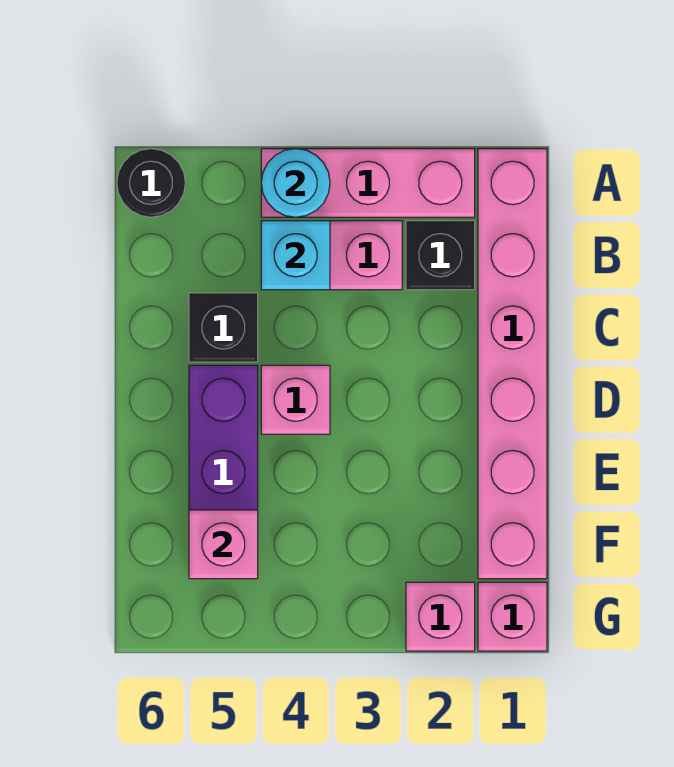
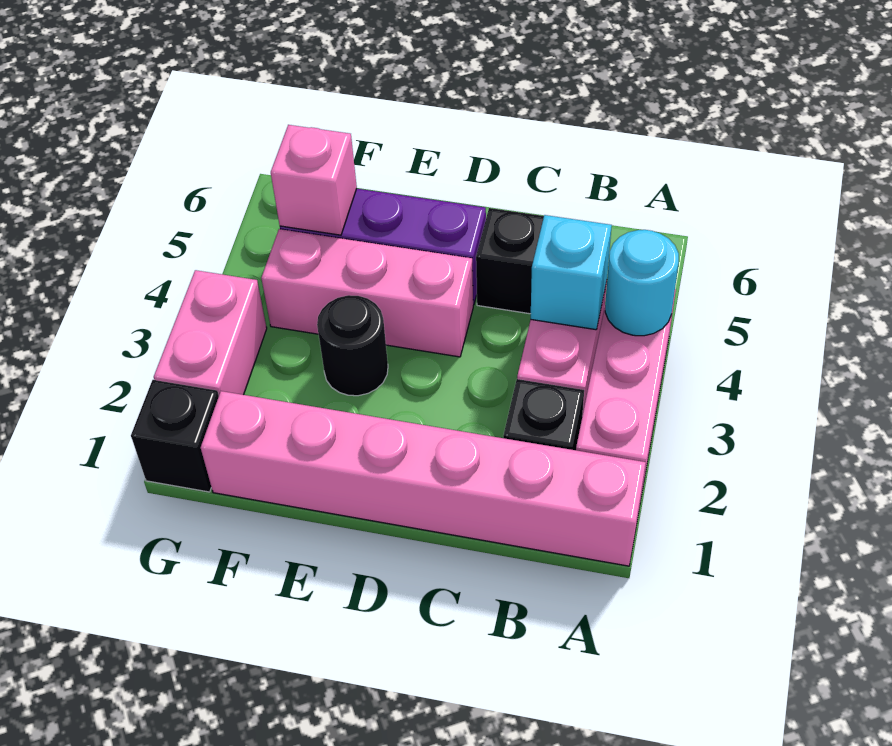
black round brick A6 level 1 -> black round brick E3 level 1
pink brick D4 level 1 -> pink brick D4:F4 level 1
pink brick G1 level 1 -> black brick G1 level 1
pink brick G2 level 1 -> pink brick G2:G3 level 1

